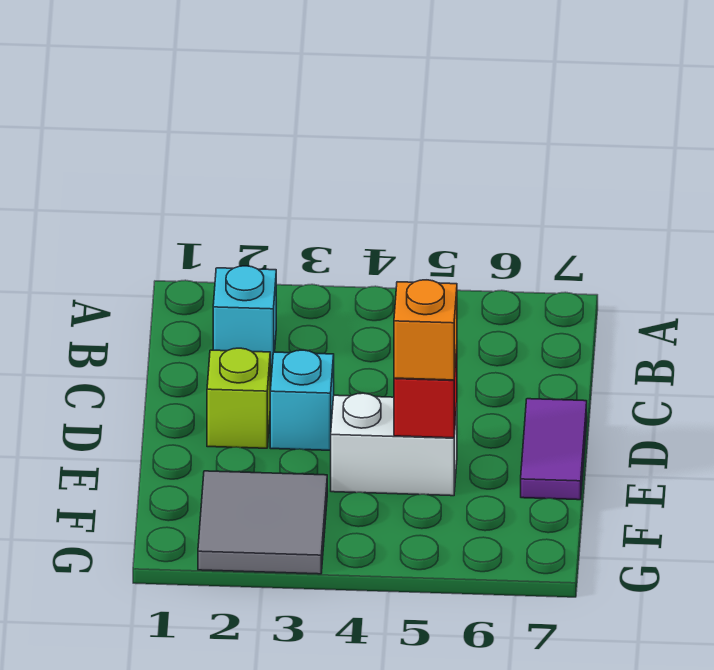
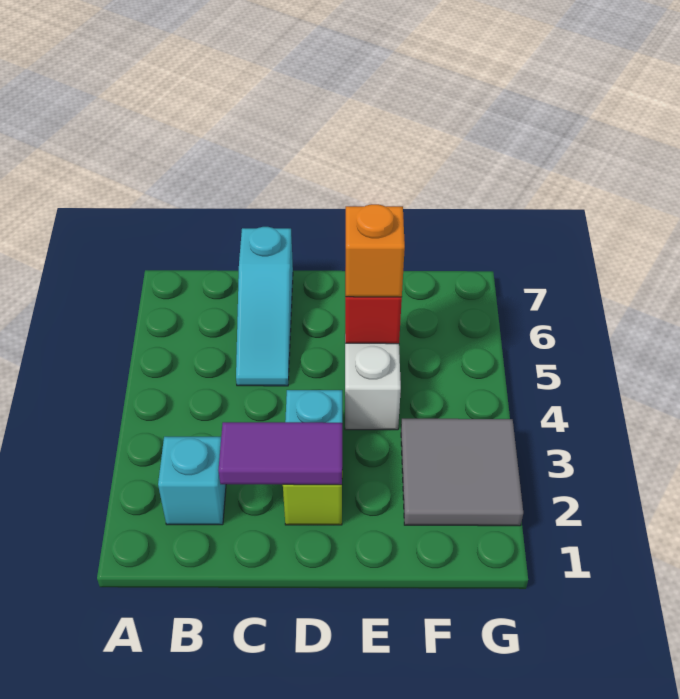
none -> cyan slope C5:C7 level 1 top 7
purple tile D7:E7 level 1 -> purple tile C2:D2 level 2

